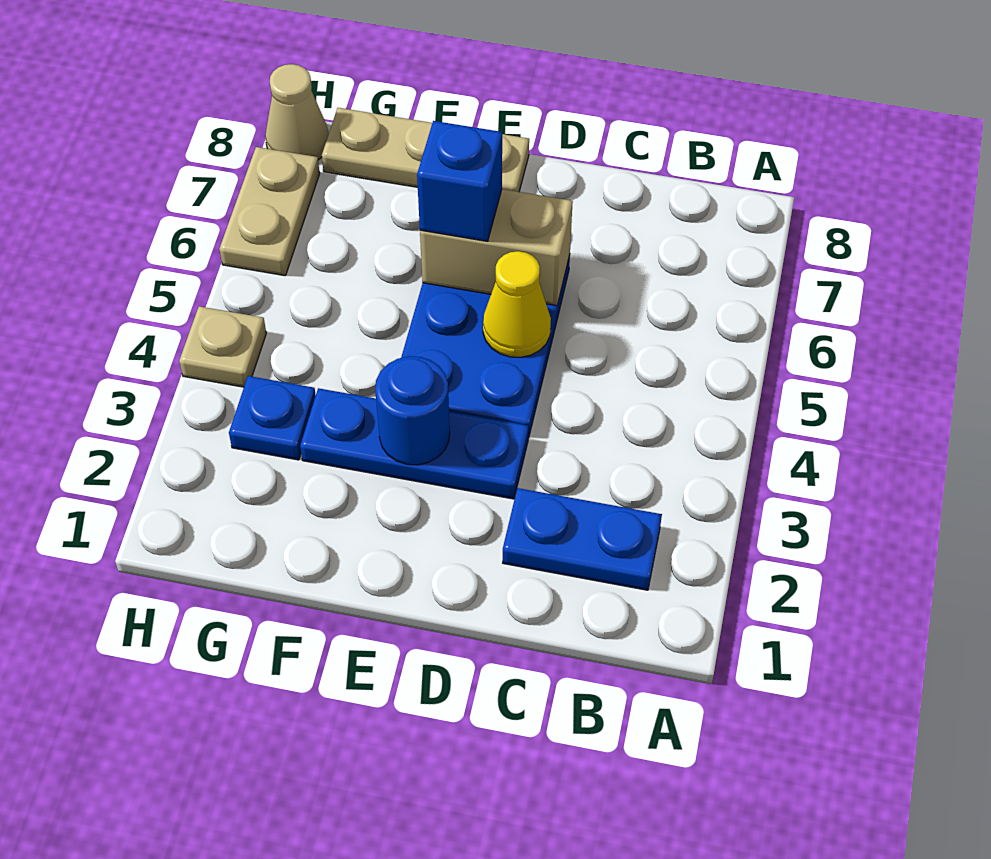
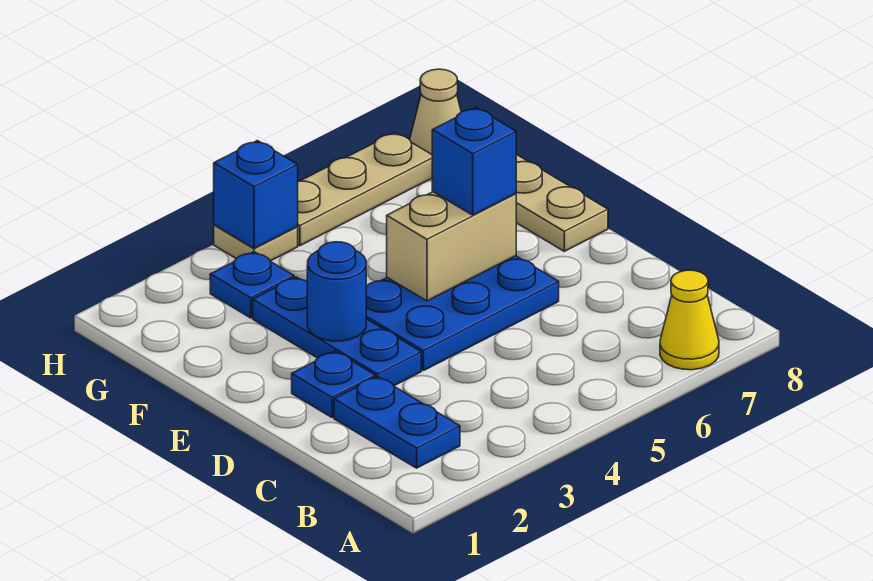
none -> blue plate D2 level 1
yellow cone D5 level 2 -> yellow cone A7 level 1
tan brick D6:E6 level 2 -> tan brick E5:E6 level 2
none -> blue brick H4 level 2
tan plate H6:H7 level 1 -> tan plate H5:H7 level 1

